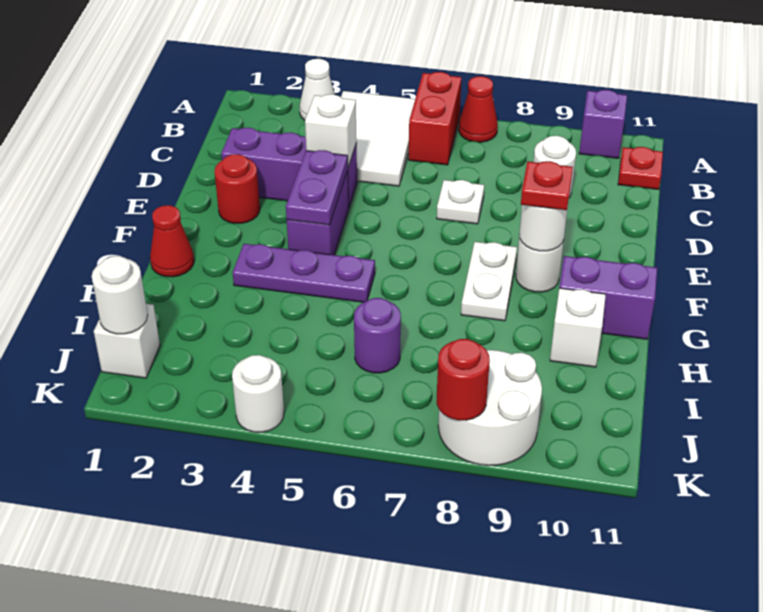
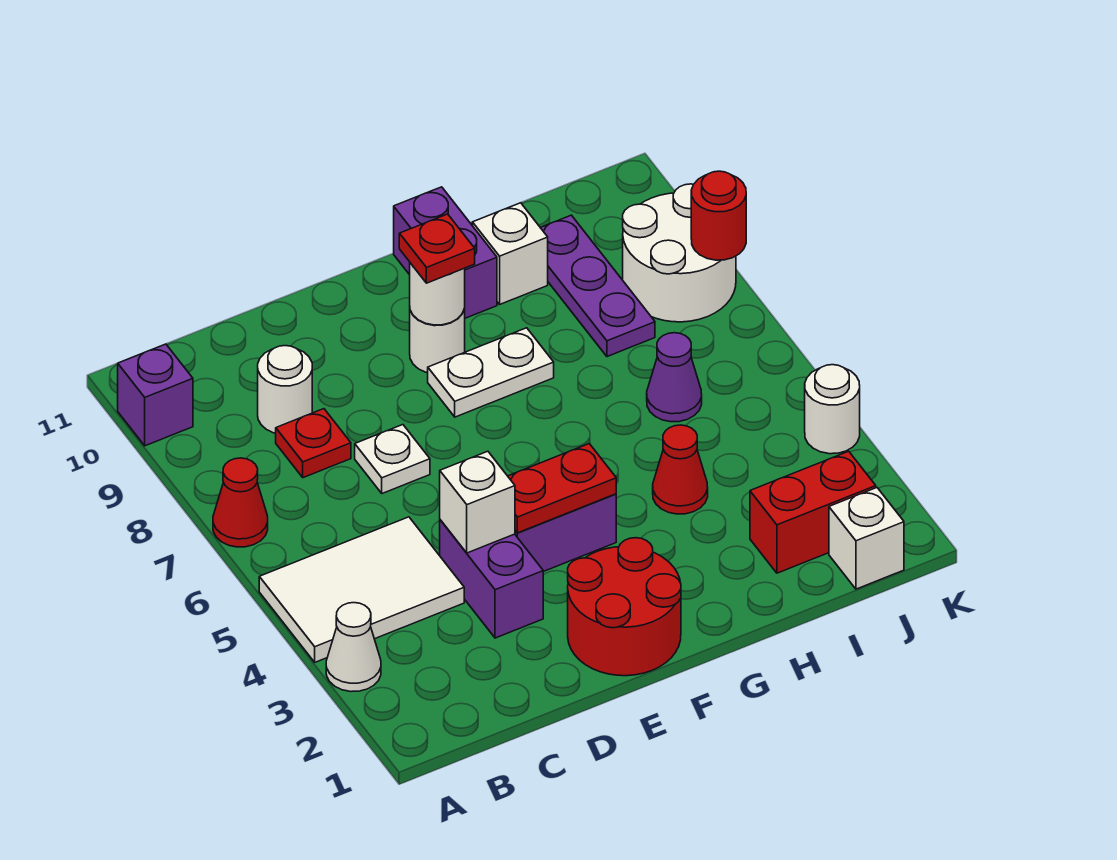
red brick A6:B6 level 1 -> red brick I2:J2 level 1
red plate B11 level 1 -> red plate C8 level 1
purple brick D2:D4 level 1 -> purple brick D3:D4 level 1
red round brick E2 level 1 -> red round brick E1:F2 level 1
purple plate E4:F4 level 2 -> red plate E4:F4 level 2
red cone G1 level 1 -> red cone H4 level 1
purple plate G3:G5 level 1 -> purple plate I8:I10 level 1
purple round brick I6 level 1 -> purple cone I6 level 1
white round brick J1 level 2 -> none

